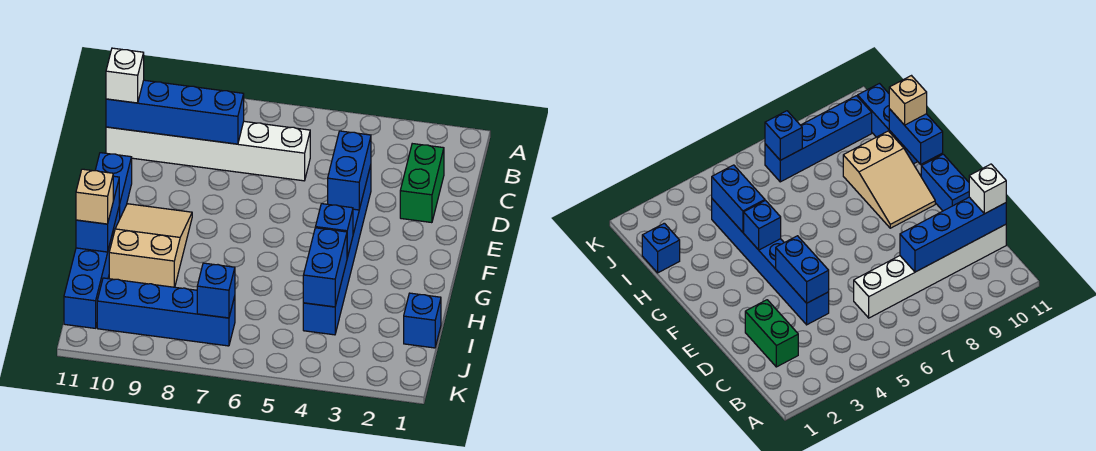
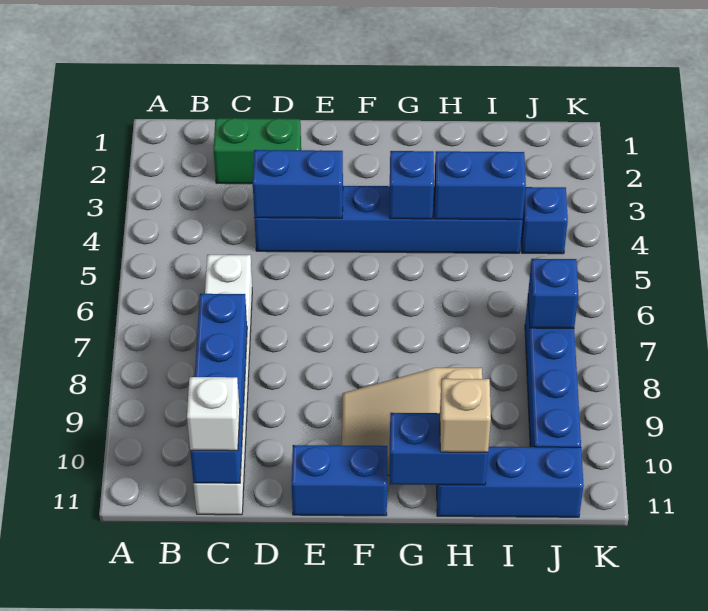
blue brick I1 level 1 -> blue brick J4 level 1

